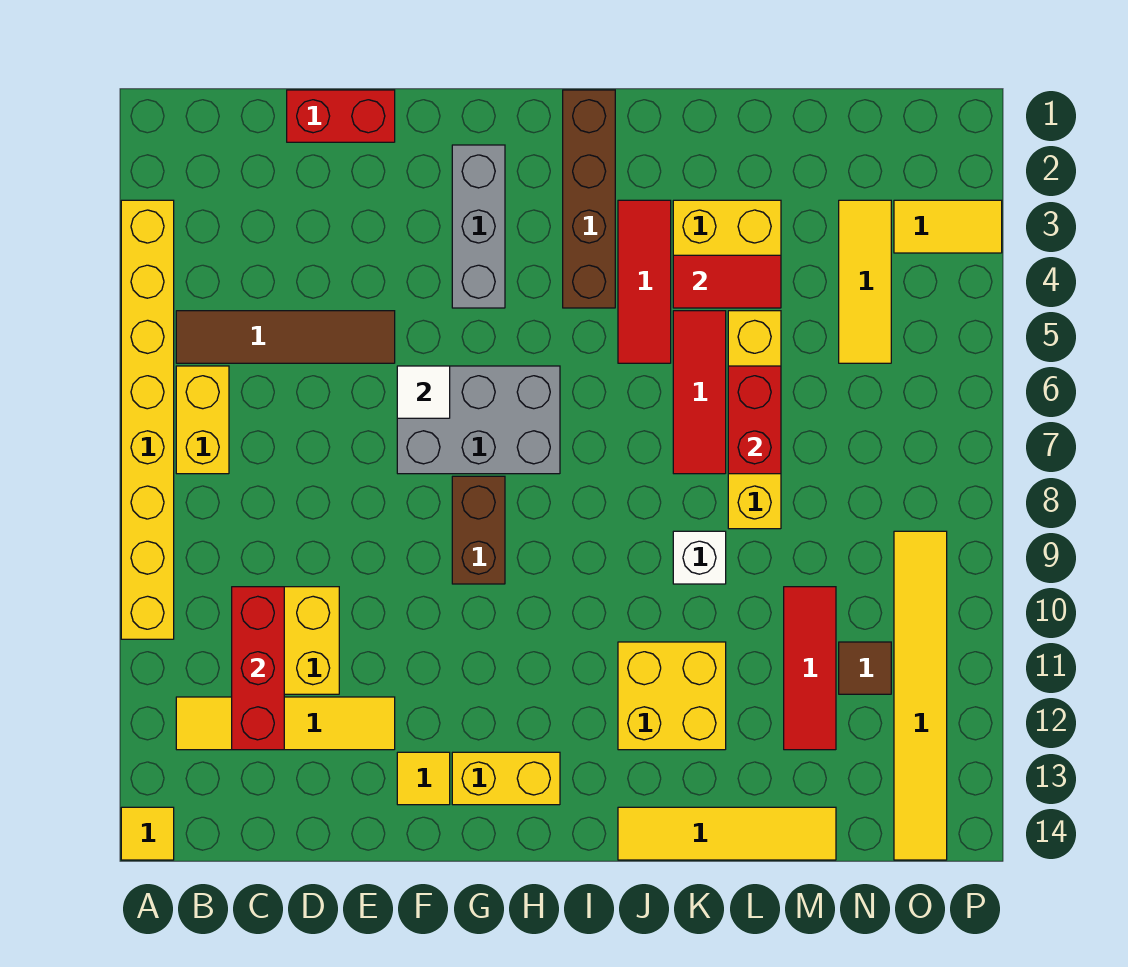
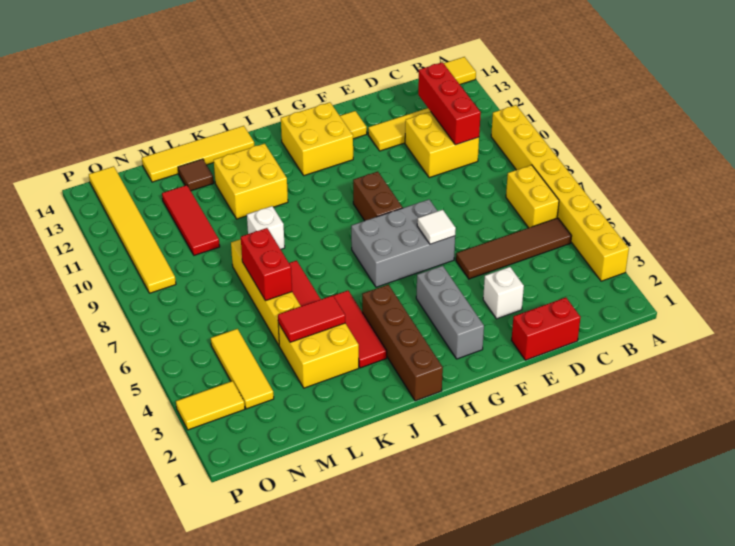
none -> white brick E3 level 1
yellow brick G13:H13 level 1 -> yellow brick G12:H13 level 1
brown tile N11 level 1 -> brown tile L13 level 1

